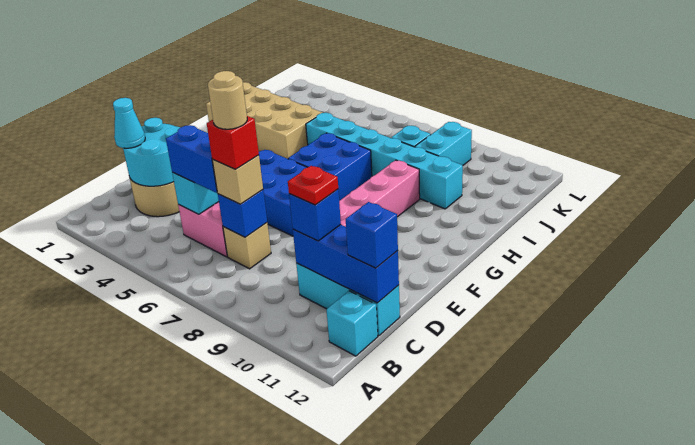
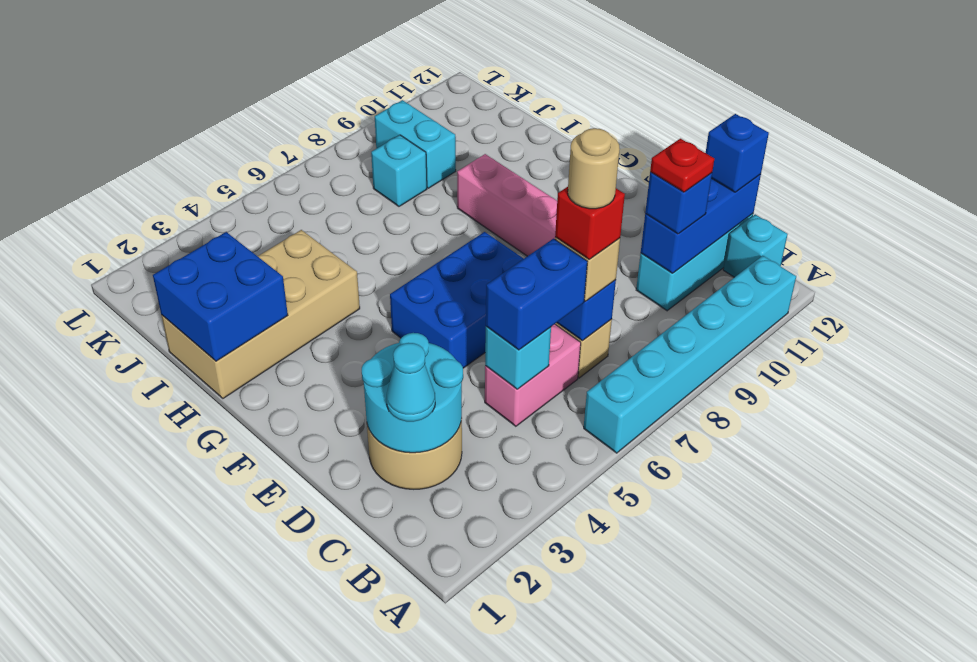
blue brick G6:H7 level 1 -> blue brick H1:I2 level 2
cyan brick I5:I10 level 1 -> cyan brick A6:A11 level 1

